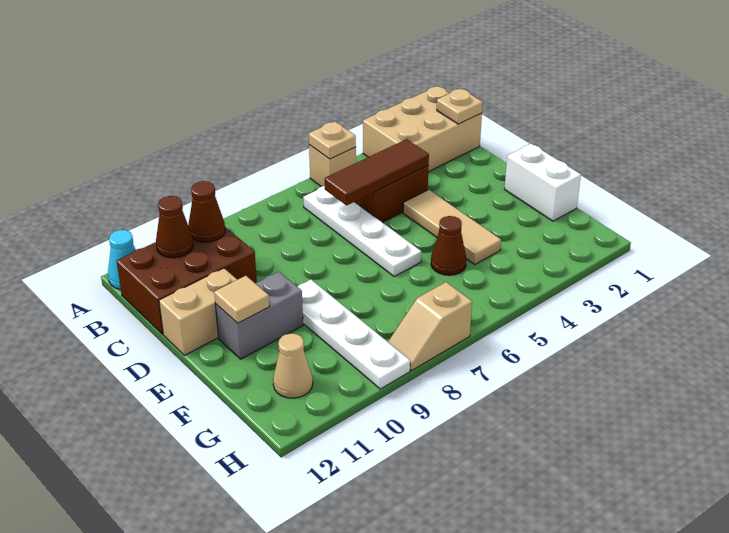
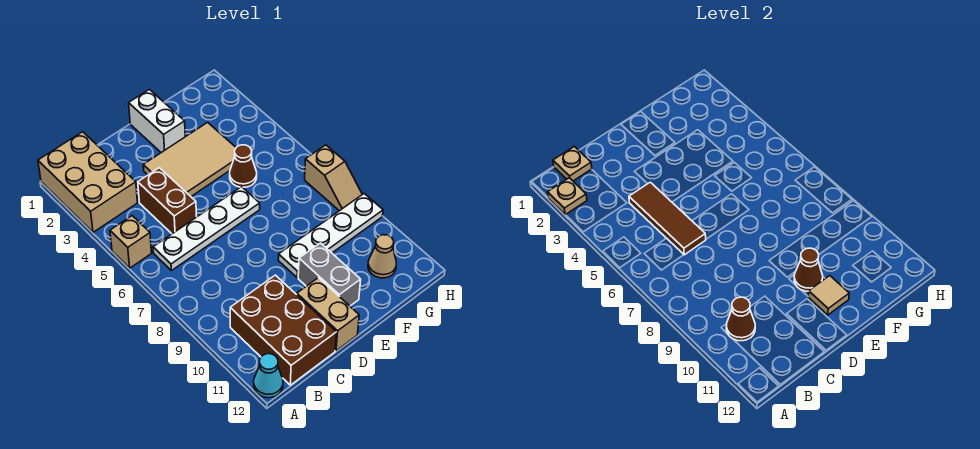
tan plate A5 level 2 -> tan plate A2 level 2
brown cone B11 level 2 -> brown cone E10 level 2
tan tile D4:F4 level 1 -> tan tile D3:F4 level 1
white brick E1:F1 level 1 -> white brick E1:E2 level 1

